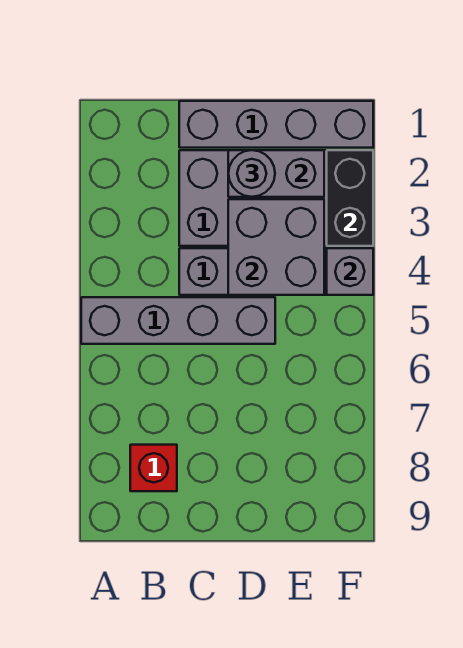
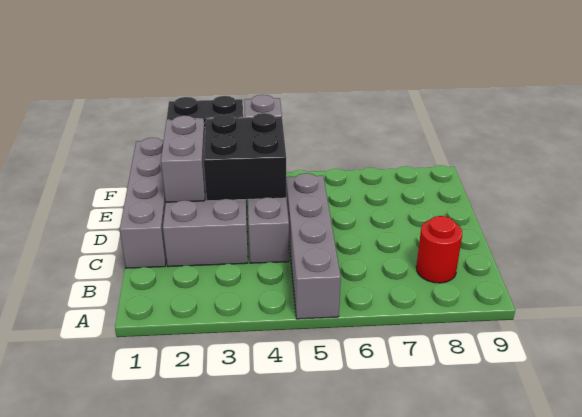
red brick B8 level 1 -> red round brick B8 level 1
grey round brick D2 level 3 -> none
grey brick D3:E4 level 2 -> black brick D3:E4 level 2

